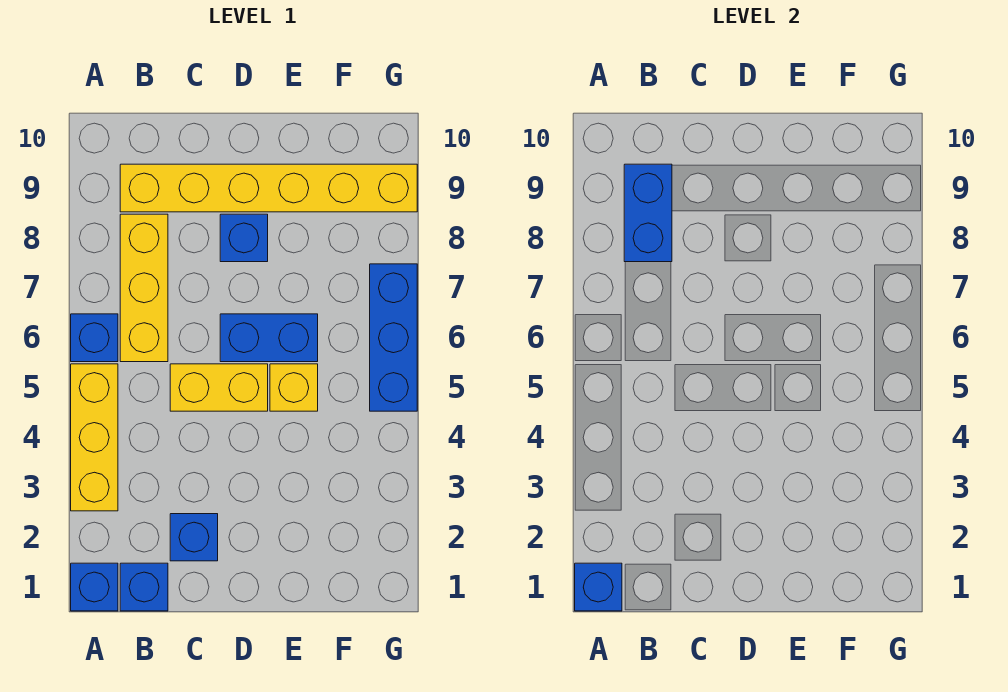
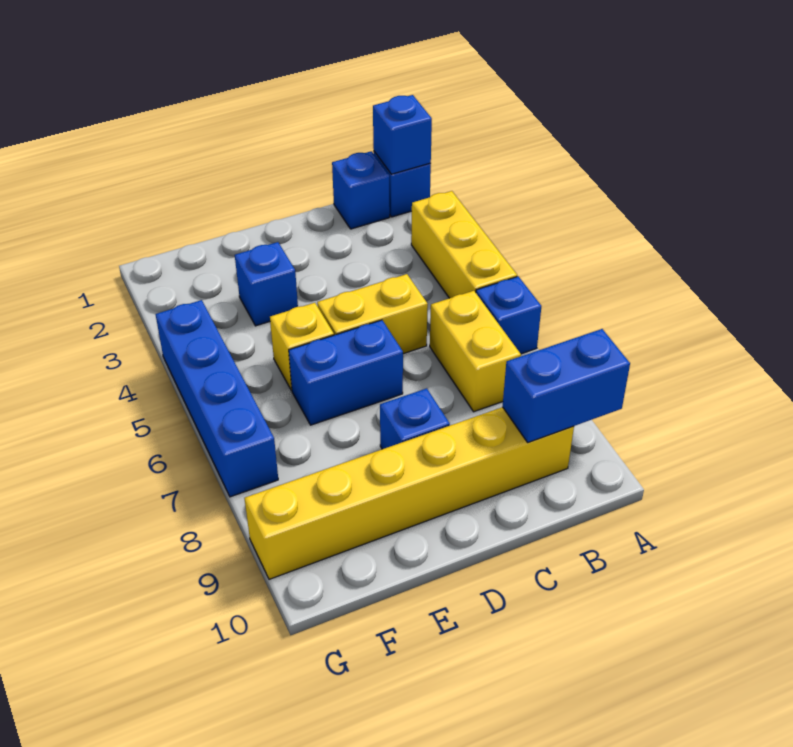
yellow brick B6:B8 level 1 -> yellow brick B6:B7 level 1
blue brick B8:B9 level 2 -> blue brick A9:B9 level 2
blue brick C2 level 1 -> blue brick E3 level 1
blue brick G5:G7 level 1 -> blue brick G4:G7 level 1

